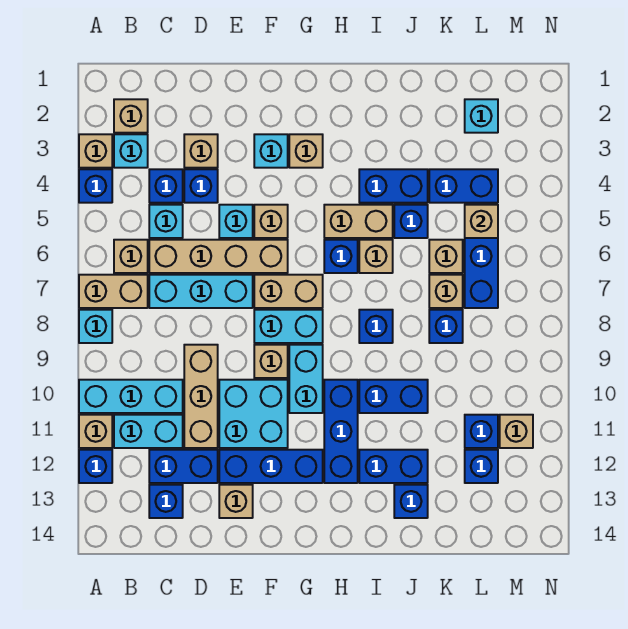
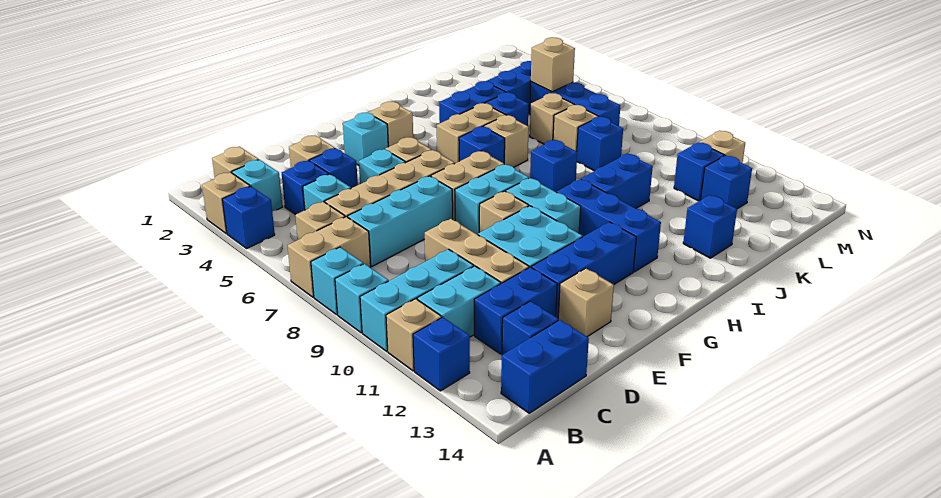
blue brick I12:J12 level 1 -> blue brick B14:C14 level 1
cyan brick L2 level 1 -> cyan brick A9 level 1

